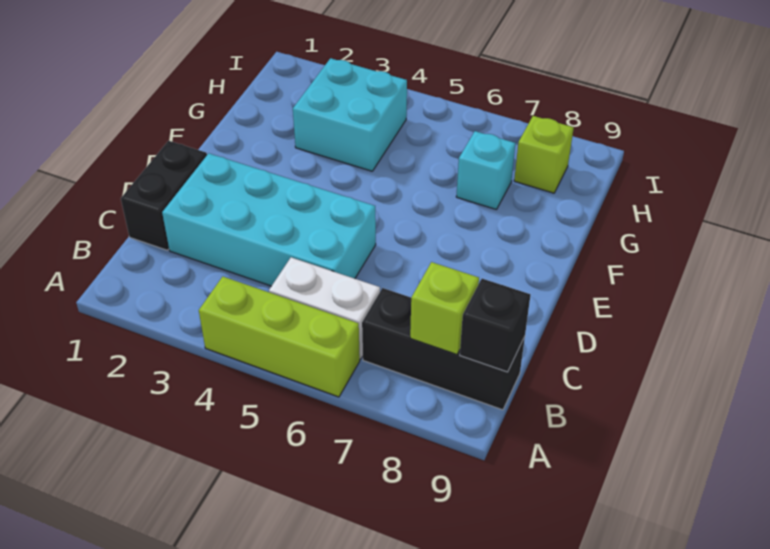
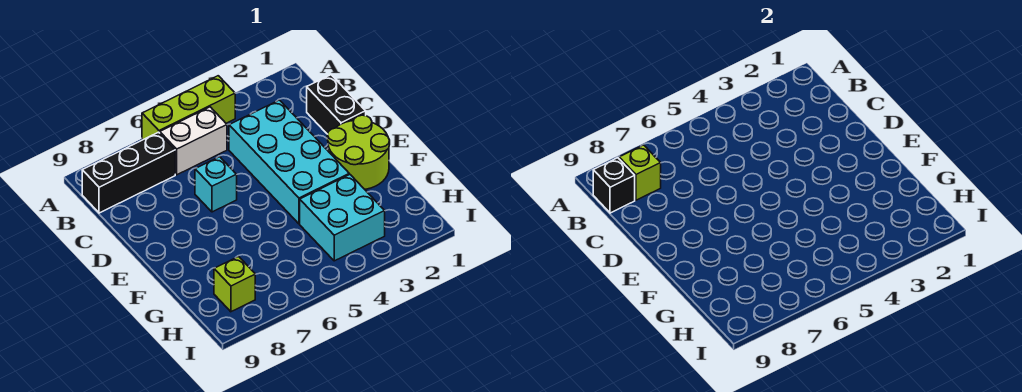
cyan brick C2:D5 level 1 -> cyan brick C3:F4 level 1
none -> lime round brick E1:F2 level 1
cyan brick G7 level 1 -> cyan brick D6 level 1

